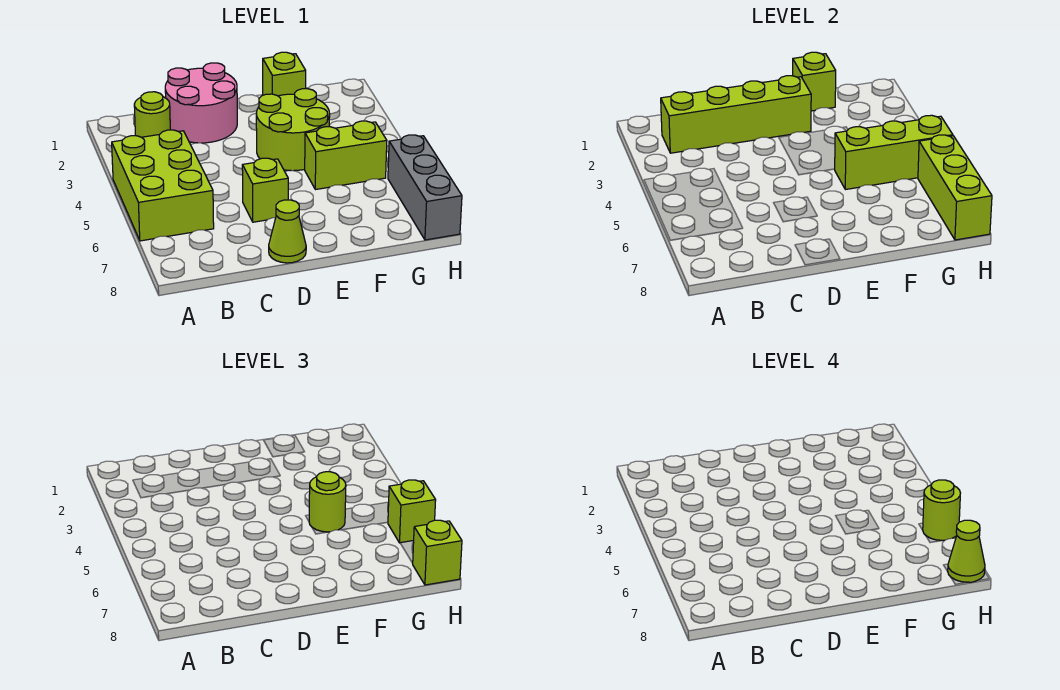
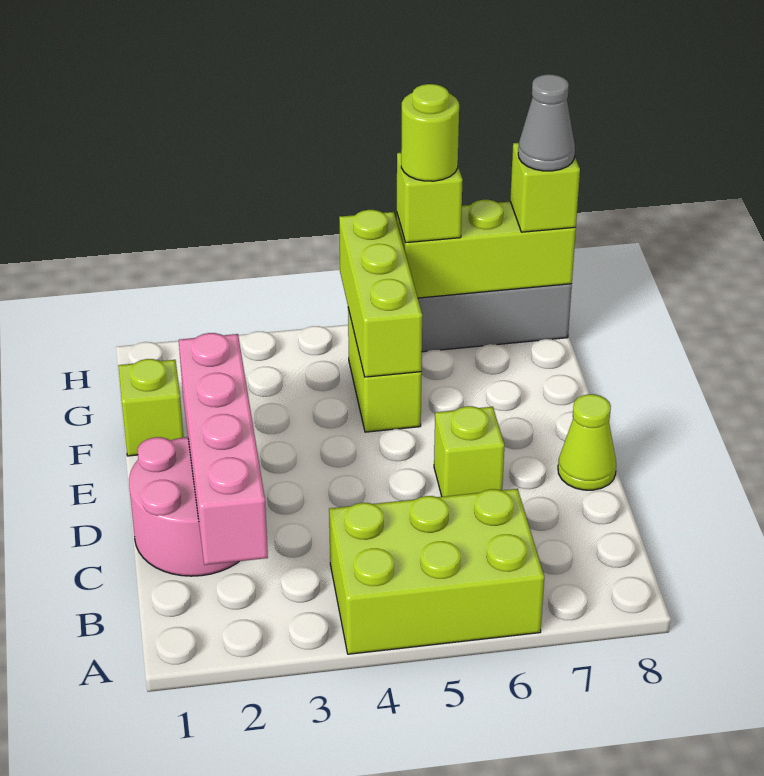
lime round brick B2 level 1 -> none
lime brick B2:E2 level 2 -> pink brick B2:E2 level 2
lime round brick E3:F4 level 1 -> none
lime brick F1 level 2 -> none
lime round brick F5 level 3 -> none
lime cone H8 level 4 -> grey cone H8 level 4

